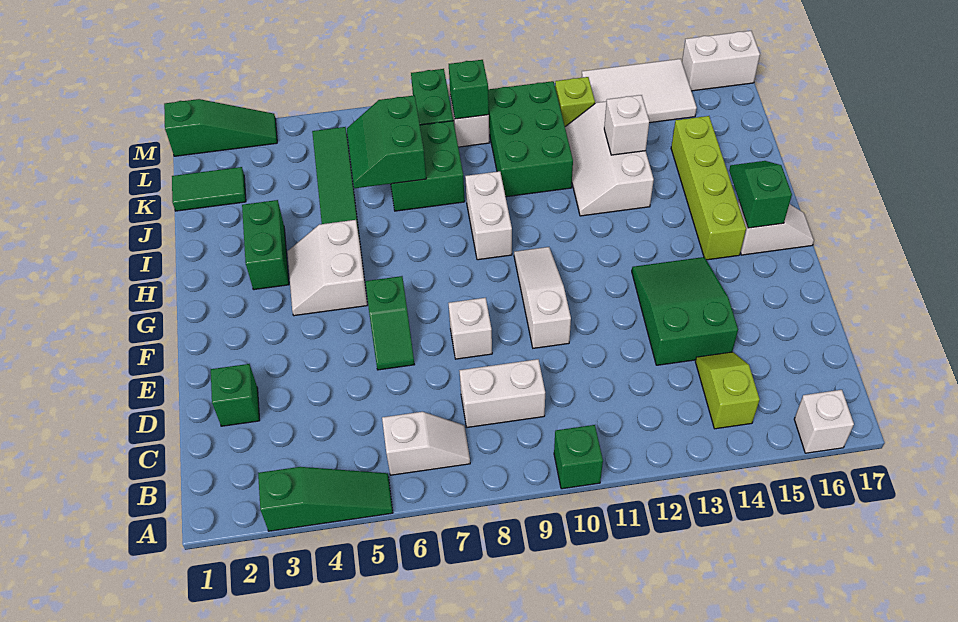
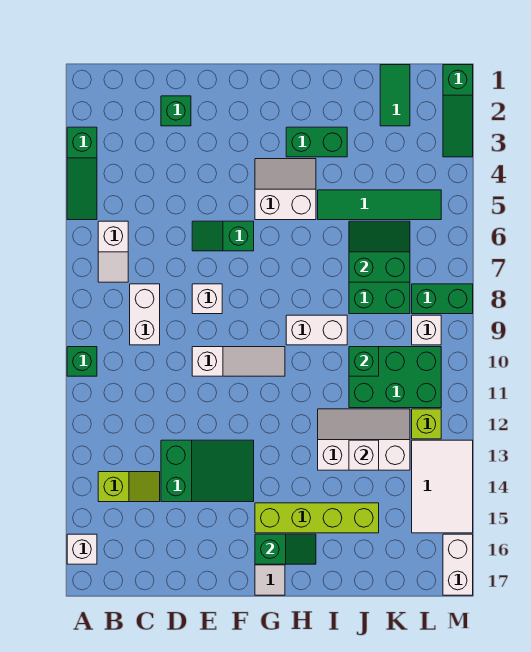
green brick L9 level 2 -> green brick J10 level 2

